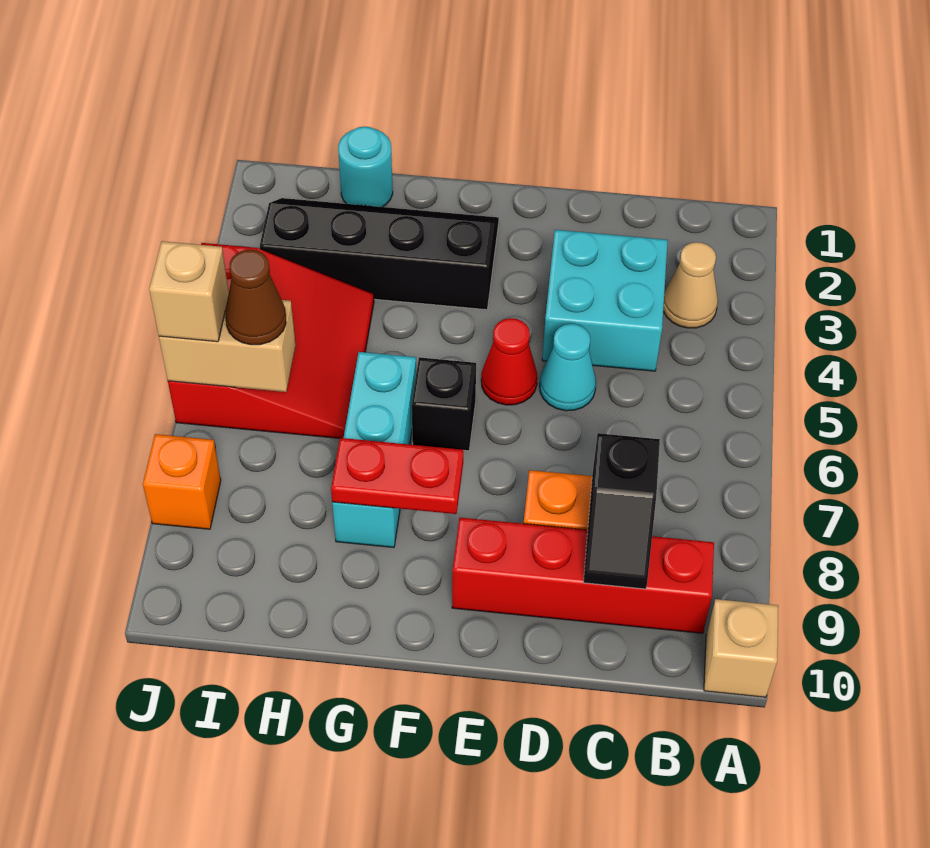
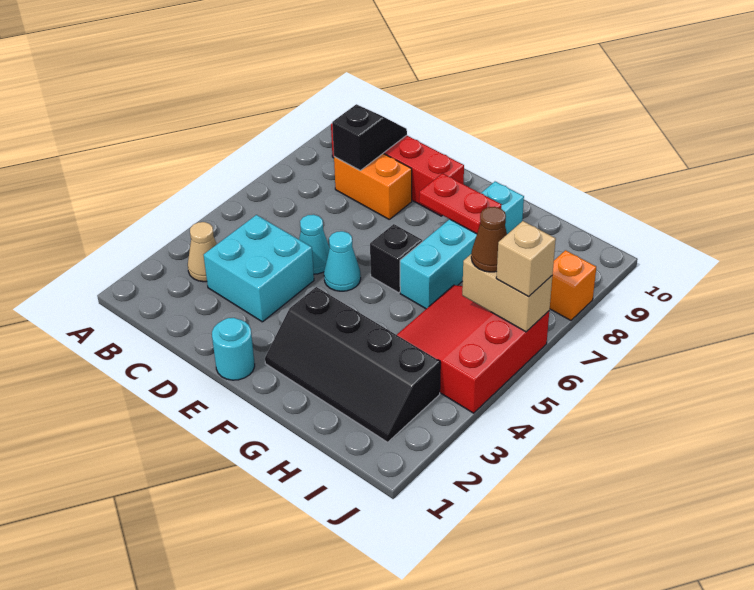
tan brick A10 level 1 -> none
red cone E5 level 1 -> cyan cone E5 level 1
cyan brick G6:G8 level 1 -> cyan brick G6:G9 level 1
cyan round brick H1 level 1 -> cyan round brick E1 level 1

